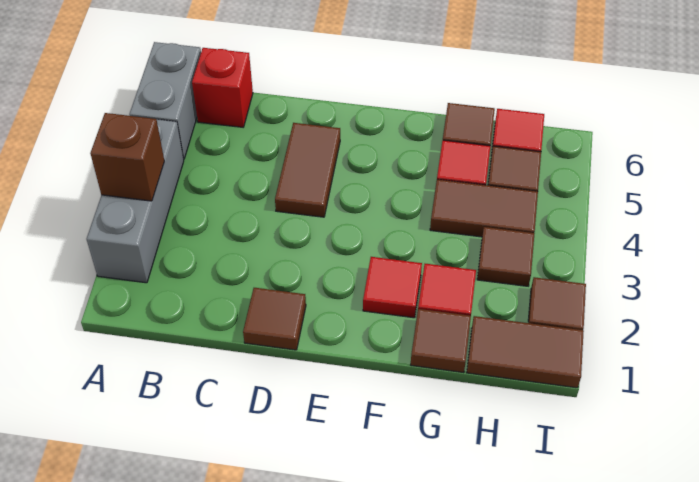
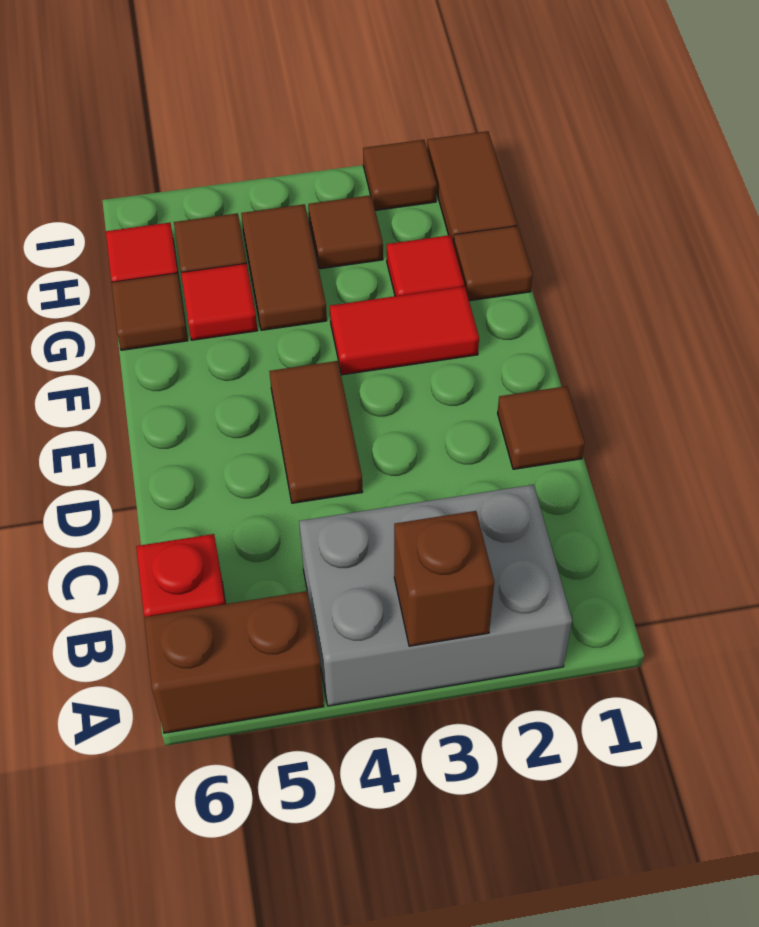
grey brick A2:A4 level 1 -> grey brick A2:B4 level 1
grey brick A5:A6 level 1 -> brown brick A5:A6 level 1
brown tile D4:D5 level 1 -> brown tile D4:E4 level 1
red tile F2 level 1 -> red tile F2:F3 level 1

